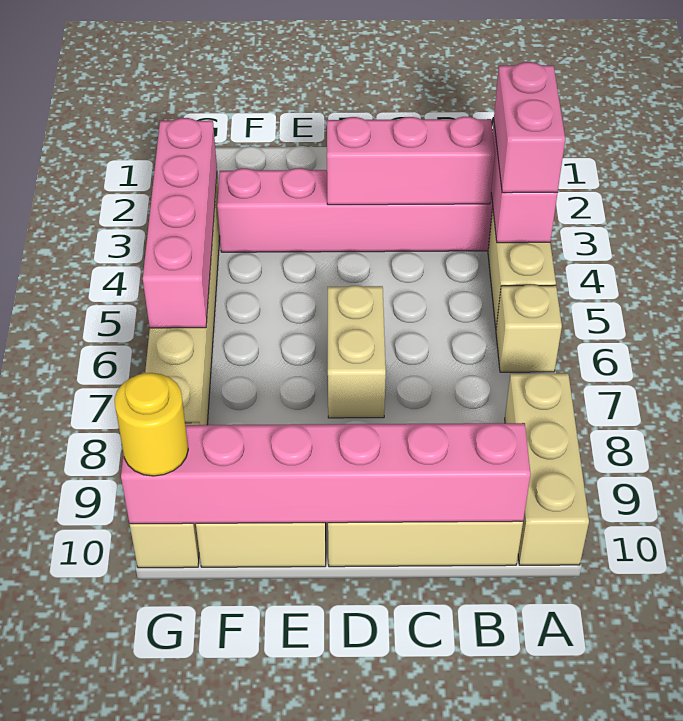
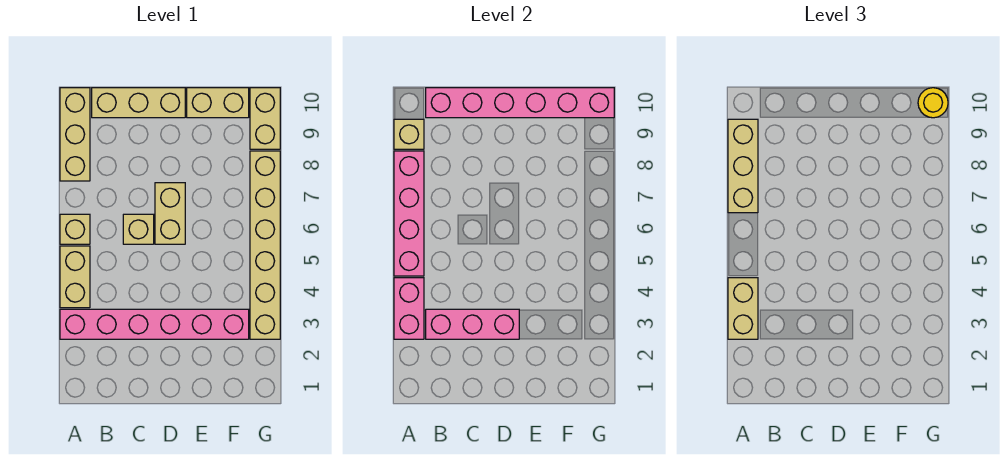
pink brick A3:A4 level 3 -> tan brick A3:A4 level 3
none -> tan brick A7:A9 level 3
none -> tan brick A9 level 2
none -> tan brick C6 level 1
pink brick G3:G6 level 2 -> pink brick A5:A8 level 2

